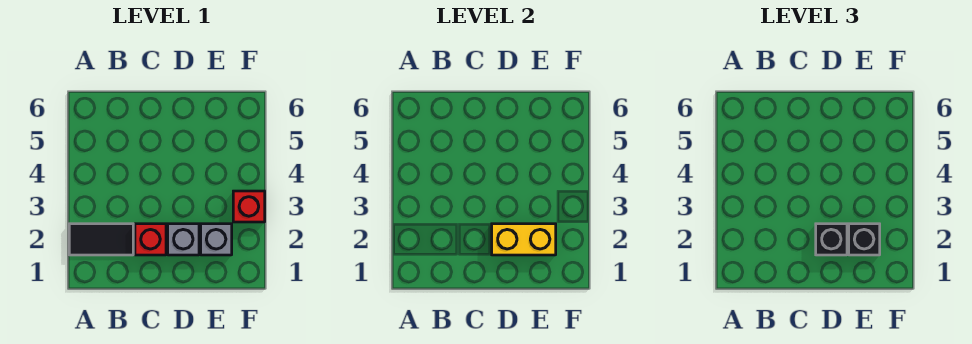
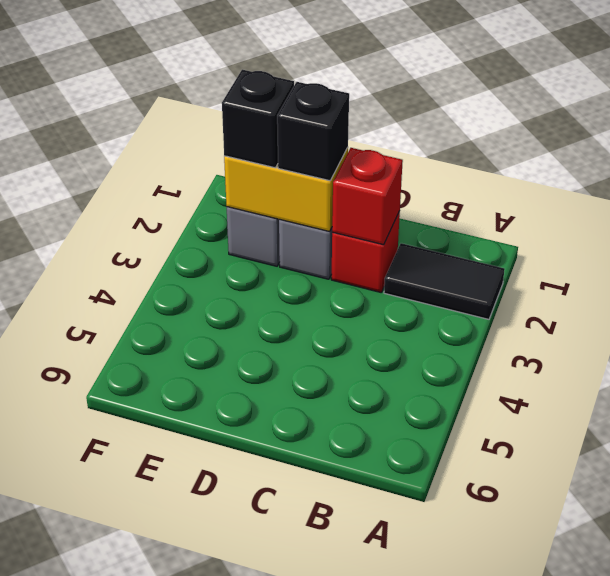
red brick F3 level 1 -> red brick C2 level 2

